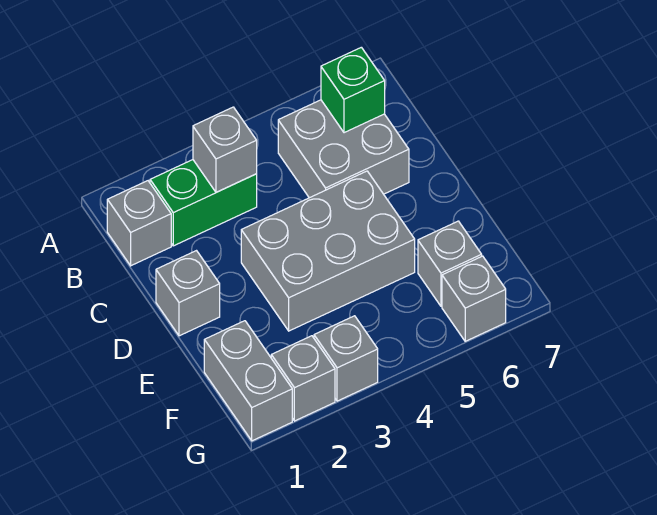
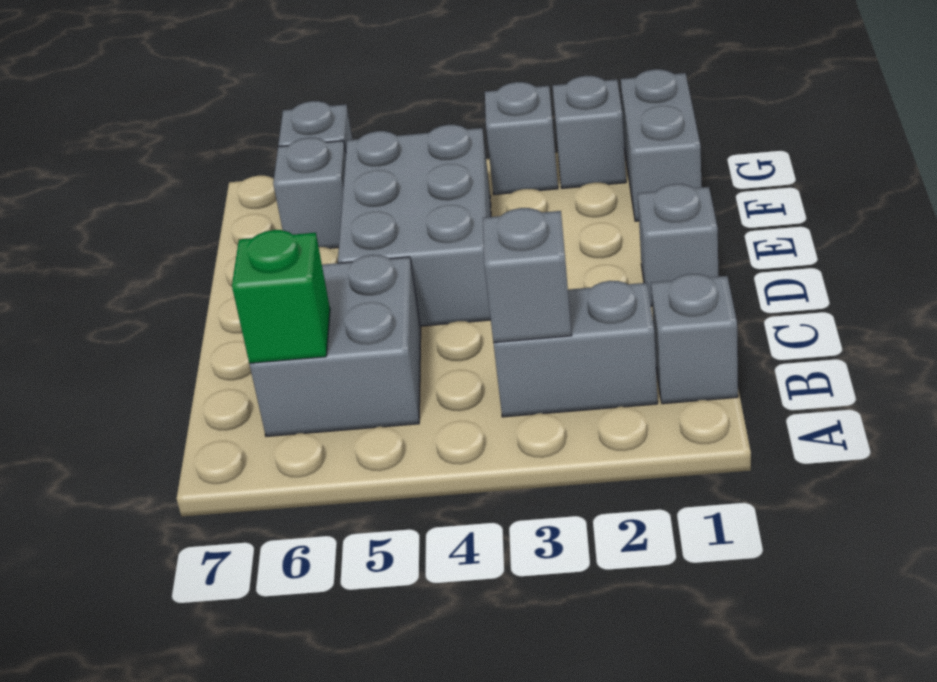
green brick B2:B3 level 1 -> grey brick B2:B3 level 1
grey brick D3:E5 level 1 -> grey brick D4:F5 level 1

